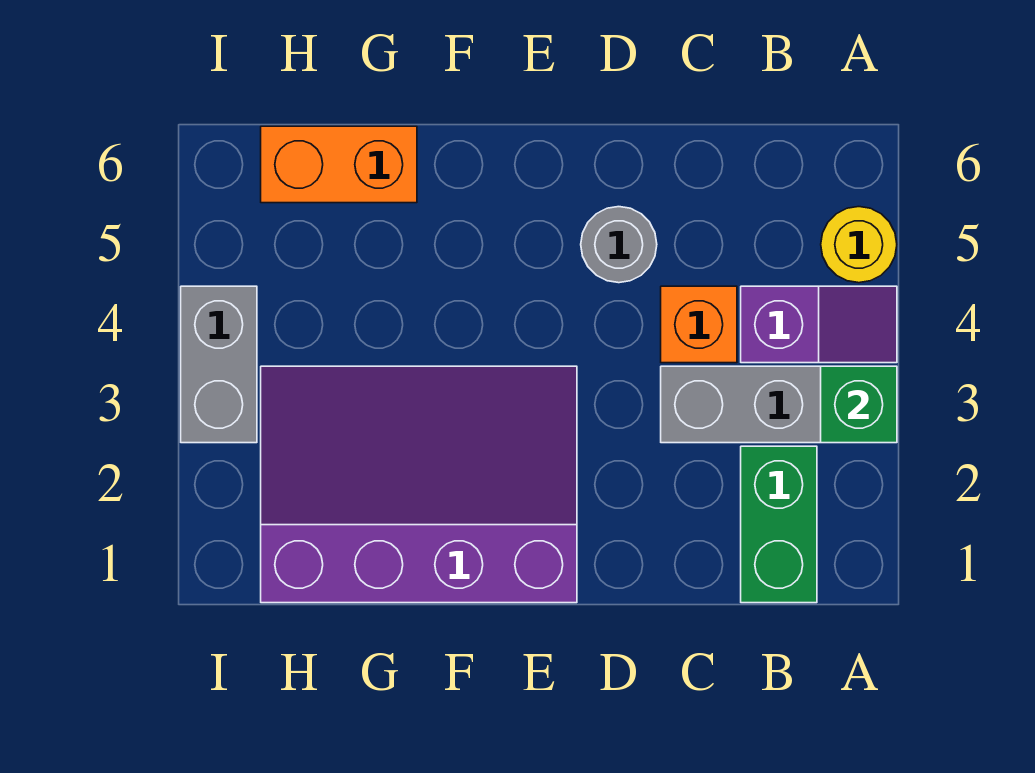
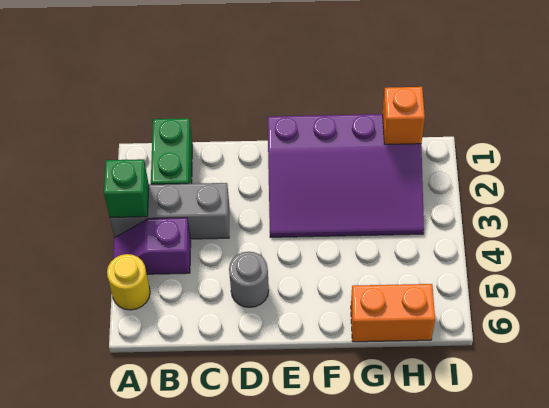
orange brick C4 level 1 -> orange brick H1 level 2
grey brick I3:I4 level 1 -> none

